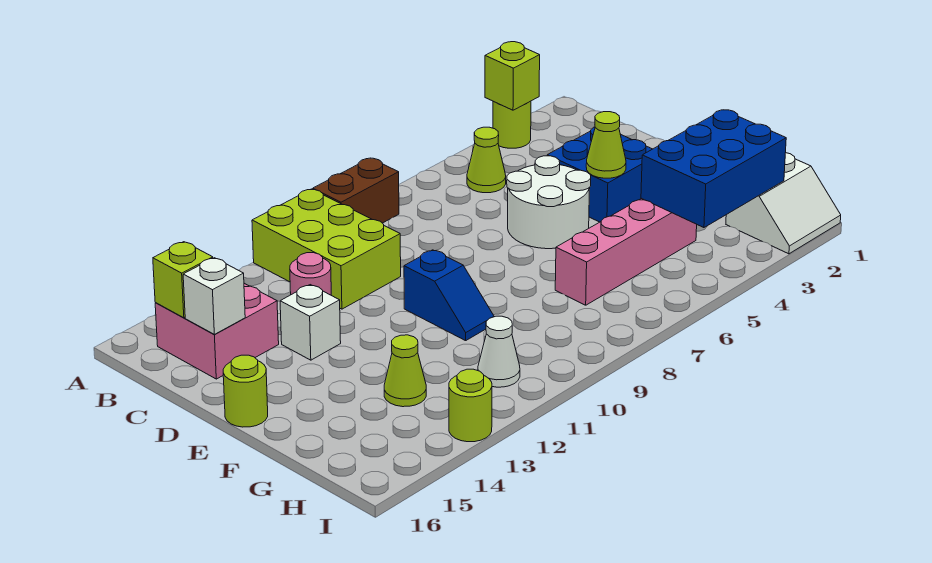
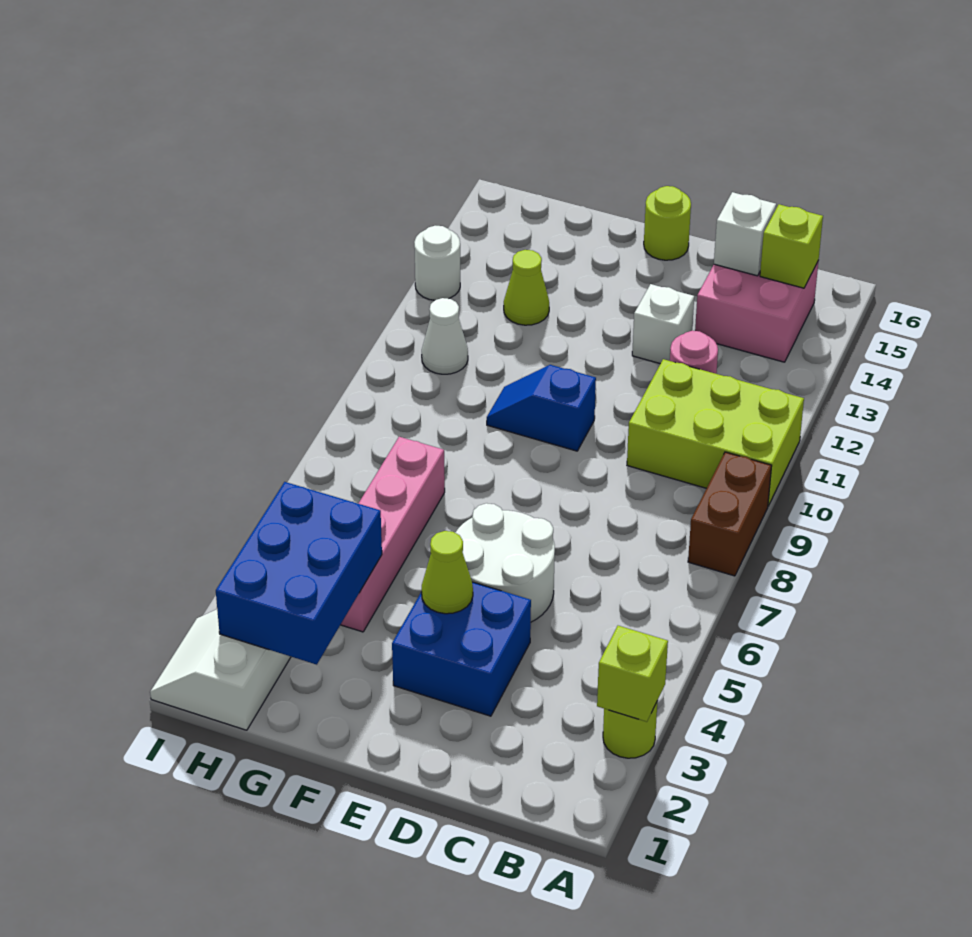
lime cone B5 level 1 -> none
lime round brick I13 level 1 -> white round brick I13 level 1

